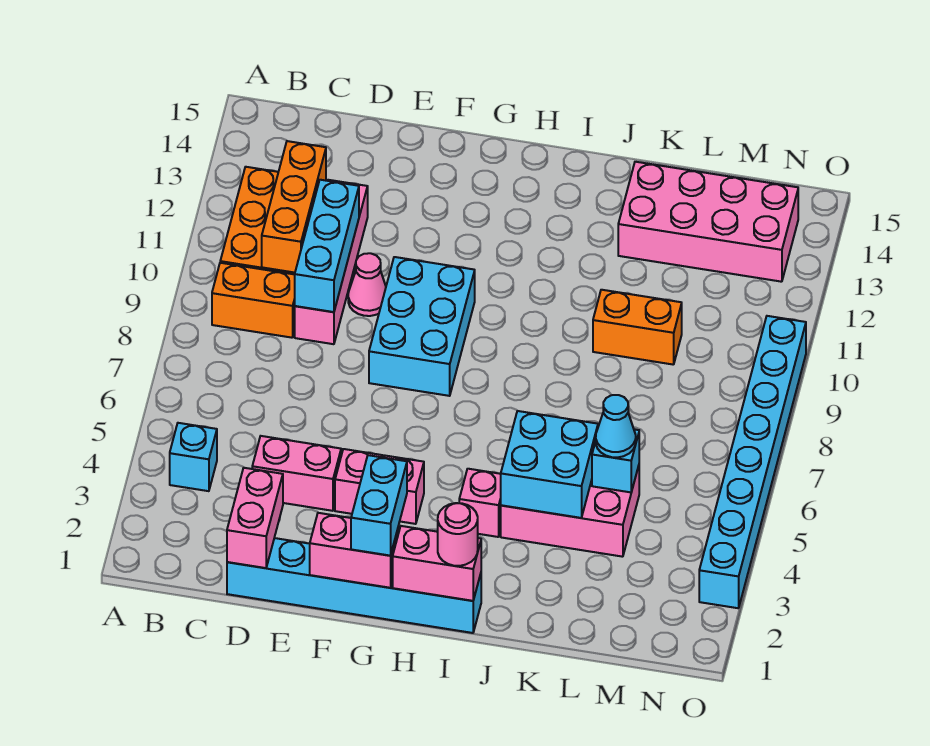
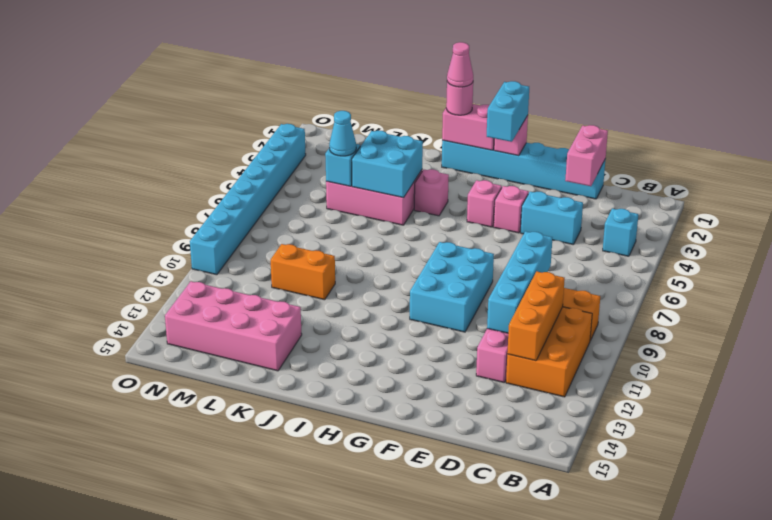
pink brick D4:E4 level 1 -> cyan brick D4:E4 level 1
cyan brick D9:D11 level 2 -> cyan brick D8:D11 level 2
pink cone E10 level 1 -> pink cone I1 level 4
pink brick F1:G1 level 2 -> pink brick G1 level 2

